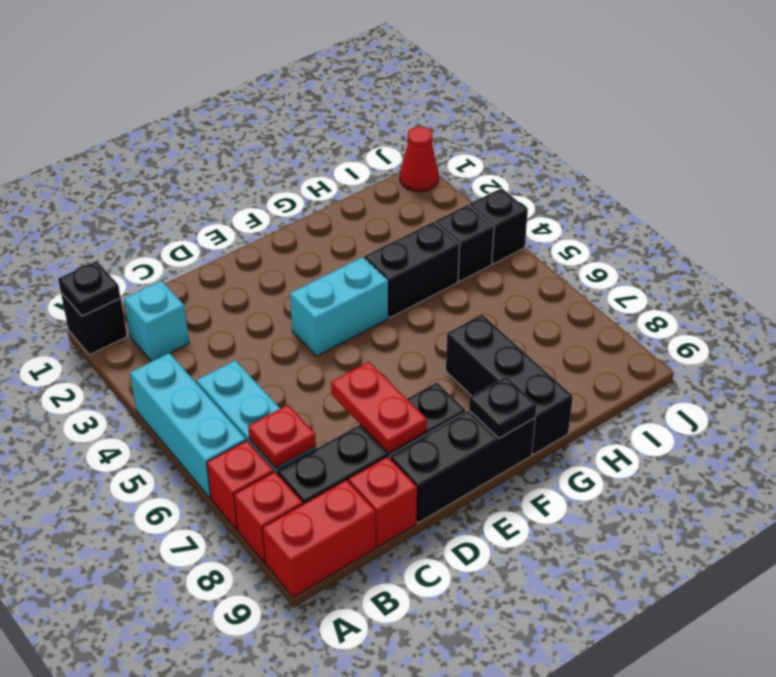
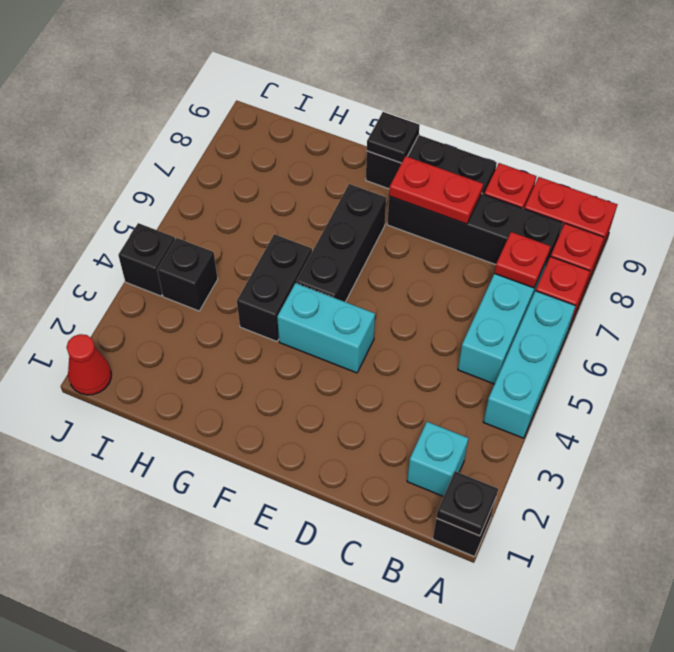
red plate D7:D8 level 2 -> red plate D8:E8 level 2
black brick G4:H4 level 1 -> black brick G4:G5 level 1
black brick G7:G9 level 1 -> black brick F5:F7 level 1

